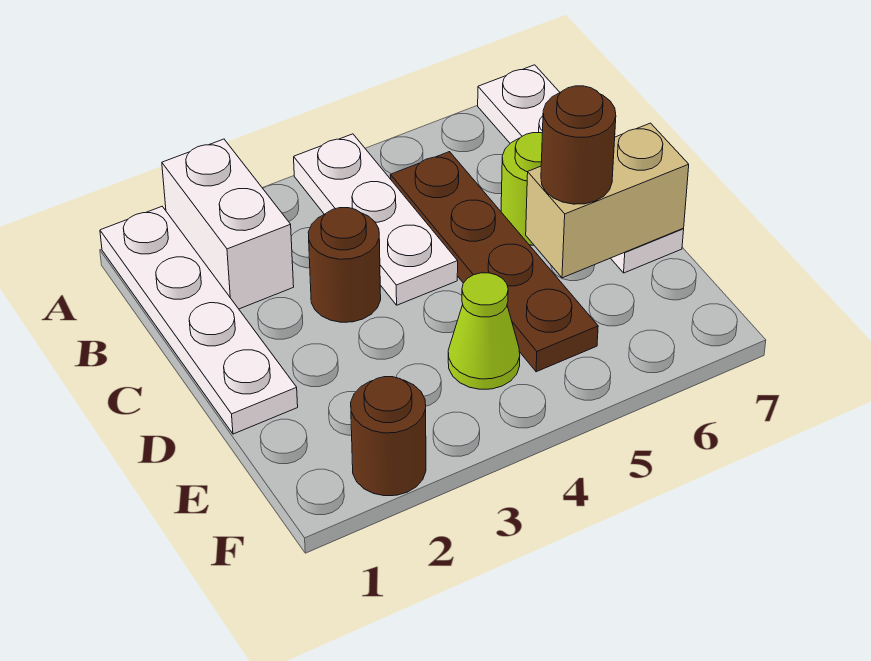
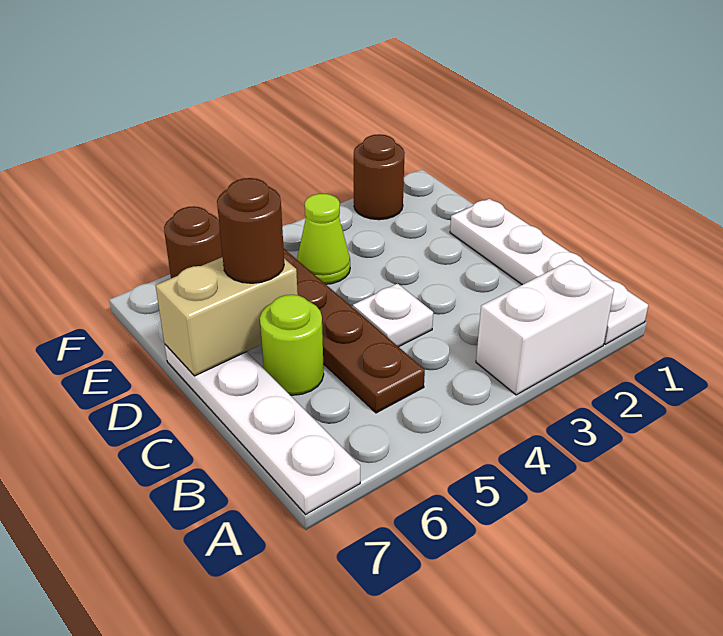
white brick A2:B2 level 1 -> white brick A2:A3 level 1
white plate A4:C4 level 1 -> white plate C4 level 1
brown round brick C3 level 1 -> brown round brick F6 level 1

